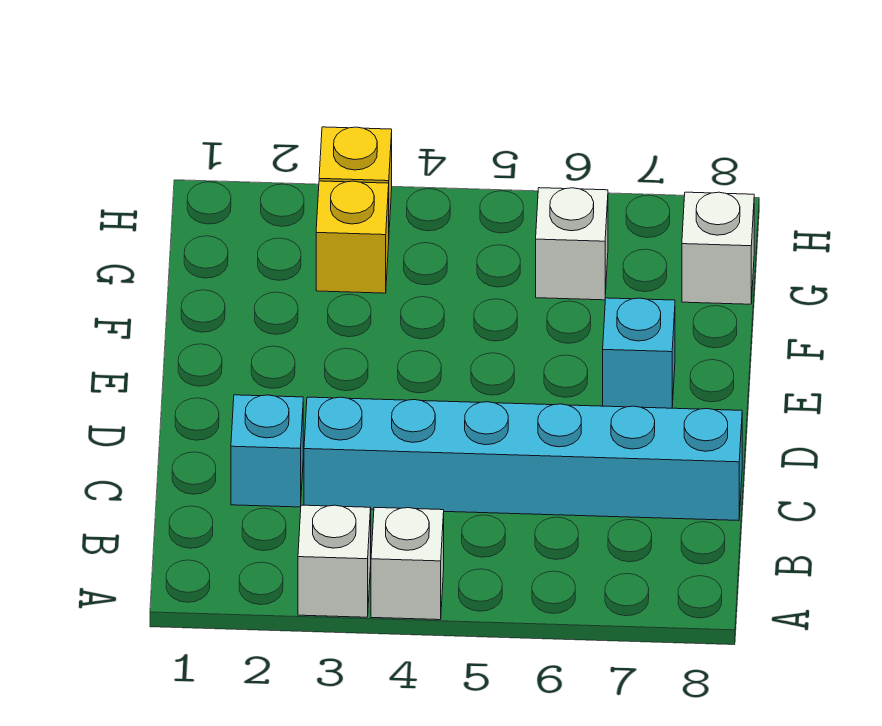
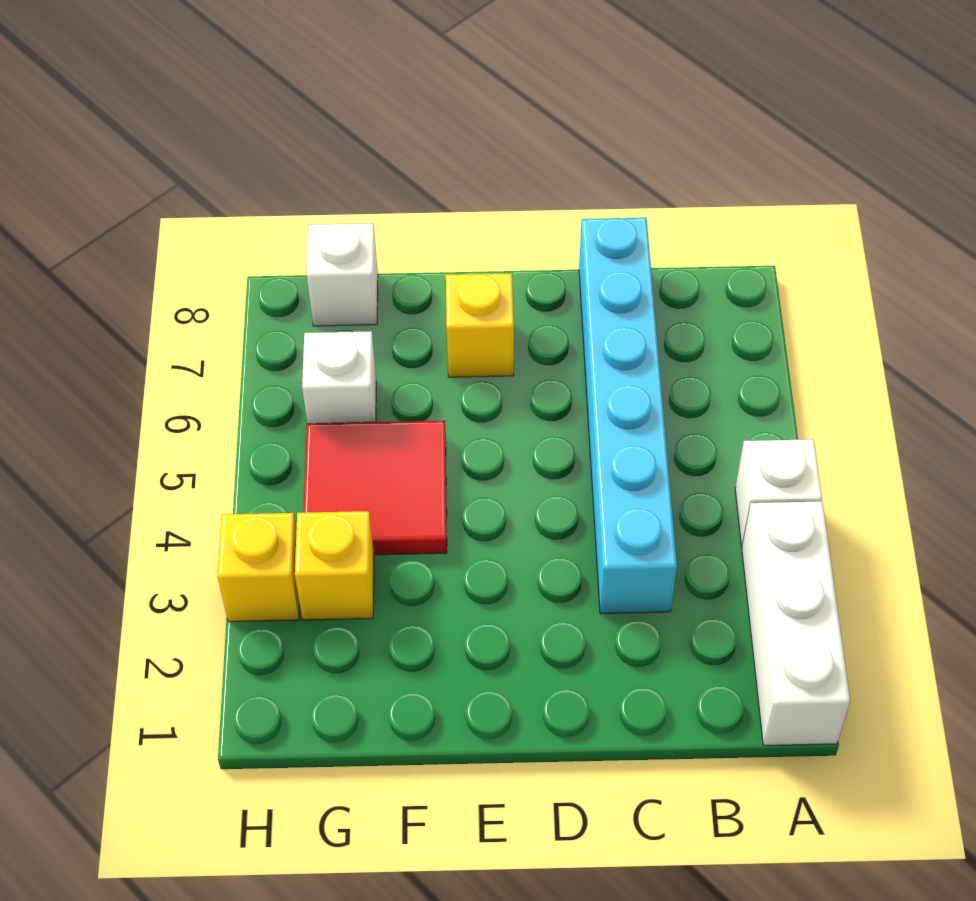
white brick A3 level 1 -> white brick A1:A3 level 1
cyan brick C2 level 1 -> none
cyan brick E7 level 1 -> yellow brick E7 level 1
none -> red tile F4:G5 level 1

